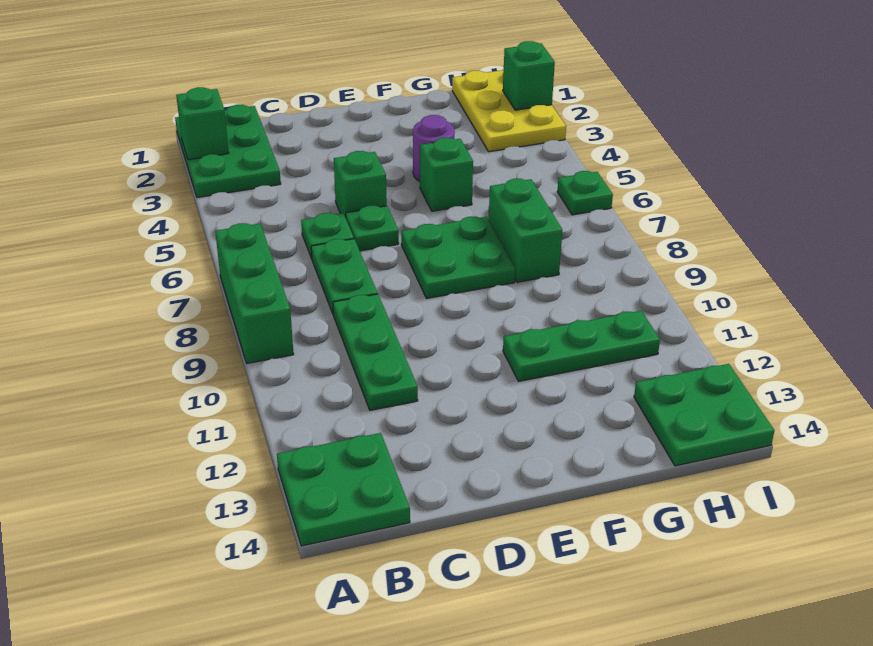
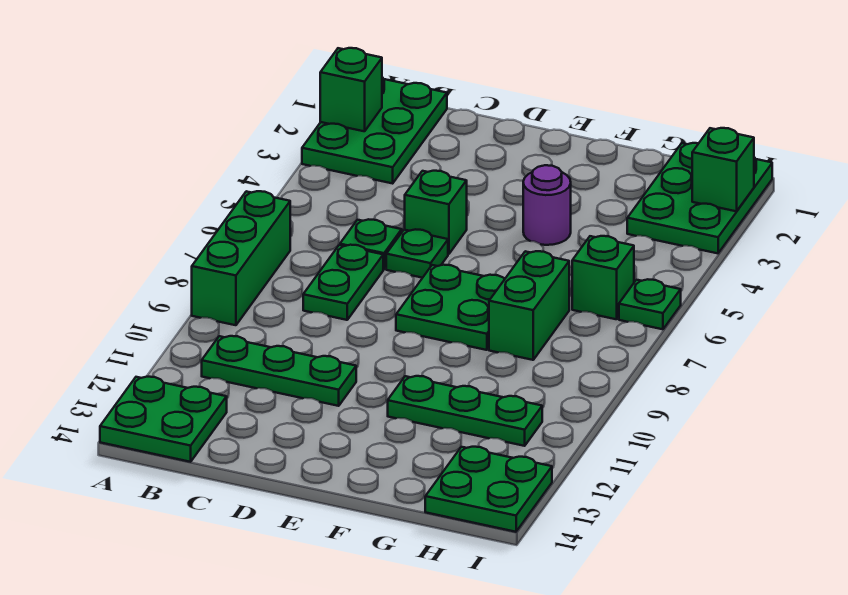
green plate C9:C11 level 1 -> green plate B11:D11 level 1
green brick F5 level 1 -> green brick H6 level 1
yellow plate H1:I3 level 1 -> green plate H1:I3 level 1

